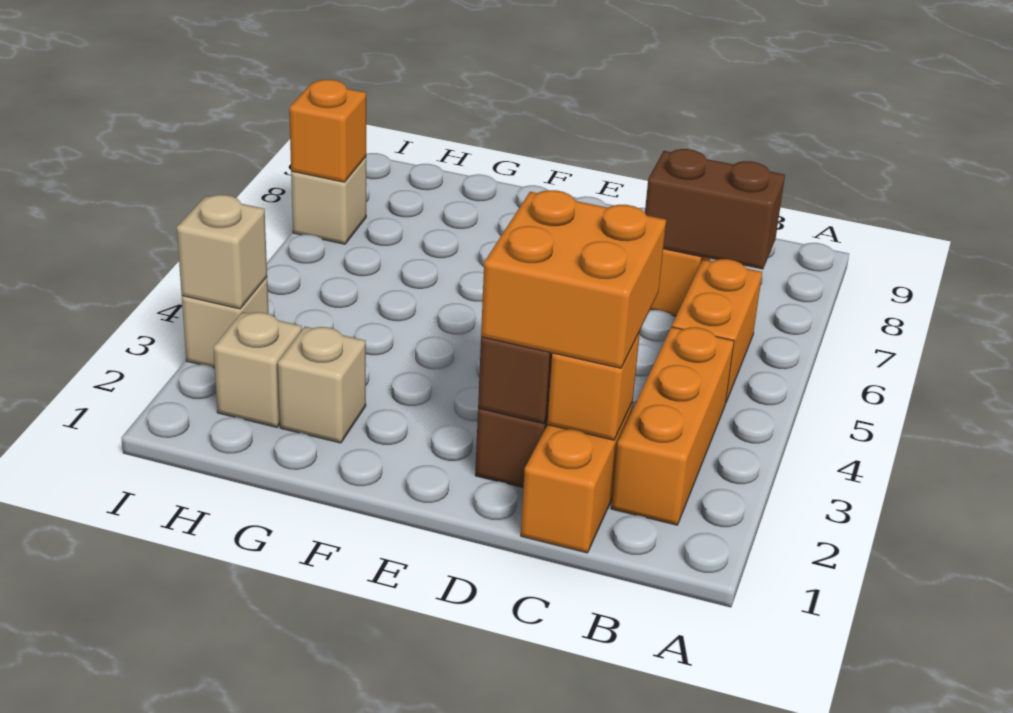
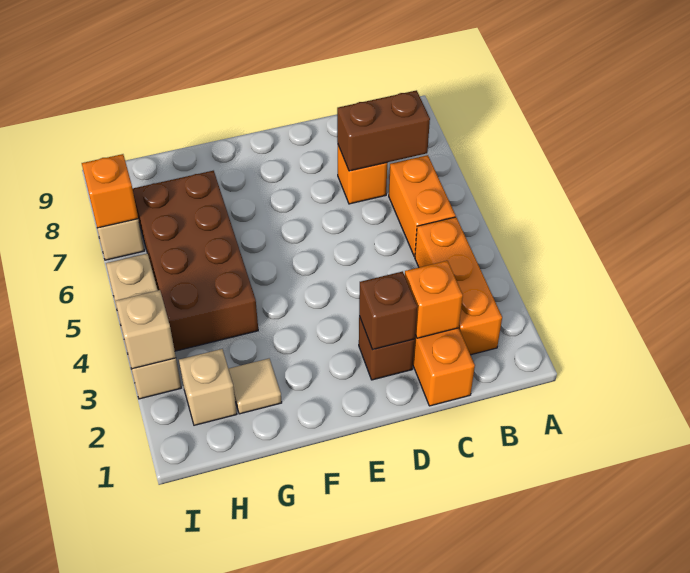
orange brick C2:D3 level 3 -> none
tan brick G2 level 1 -> tan tile G2 level 1
none -> brown brick G4:H7 level 1
tan brick I3 level 1 -> tan brick I3:I5 level 1

